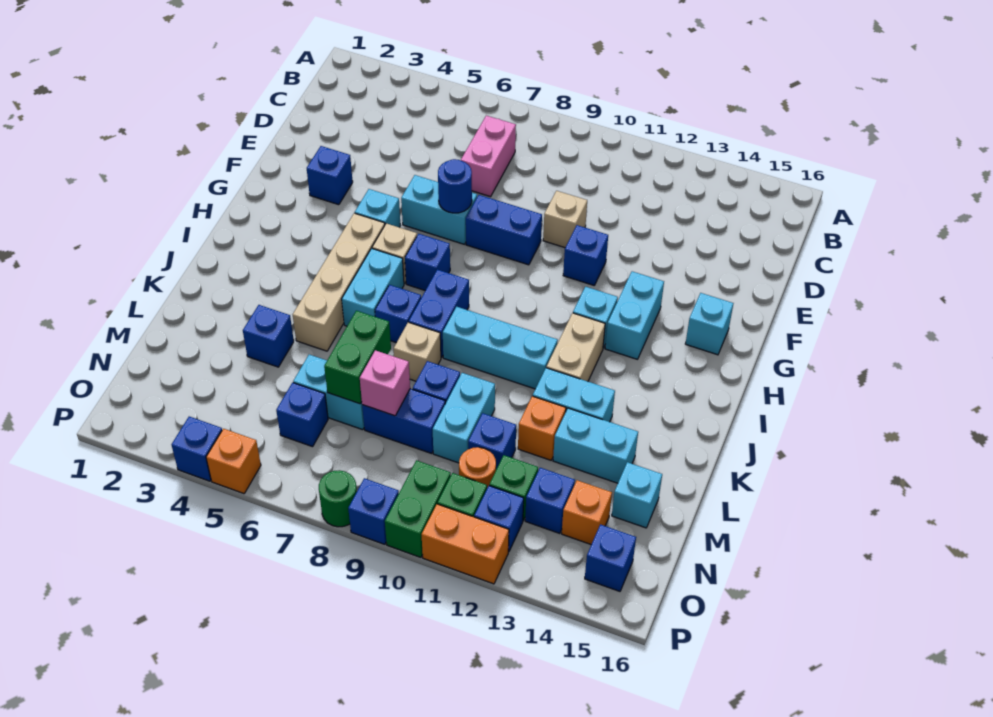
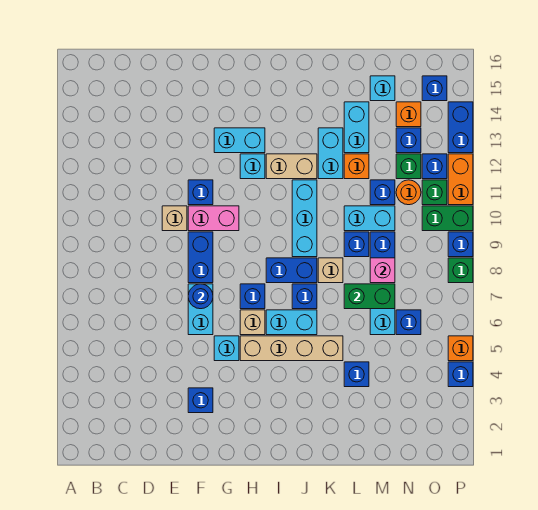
pink brick C7:D7 level 1 -> pink brick F10:G10 level 1
cyan brick G15 level 1 -> none
green round brick P8 level 1 -> green brick P8 level 1
none -> blue brick P13:P14 level 1

